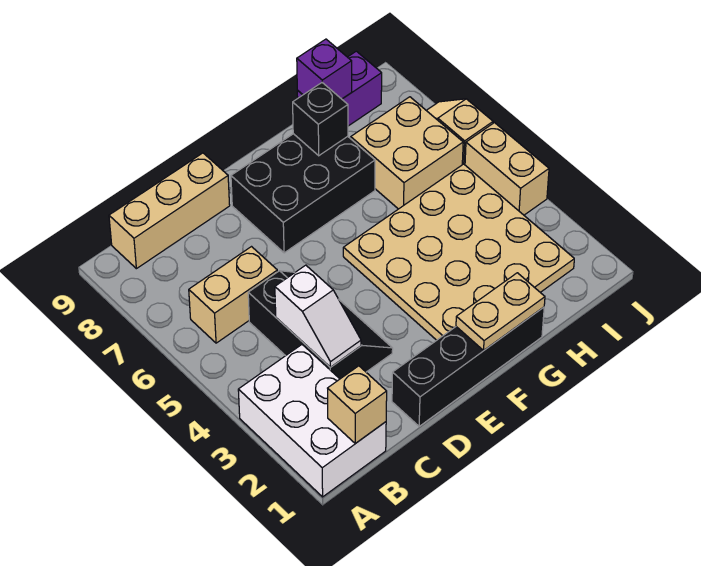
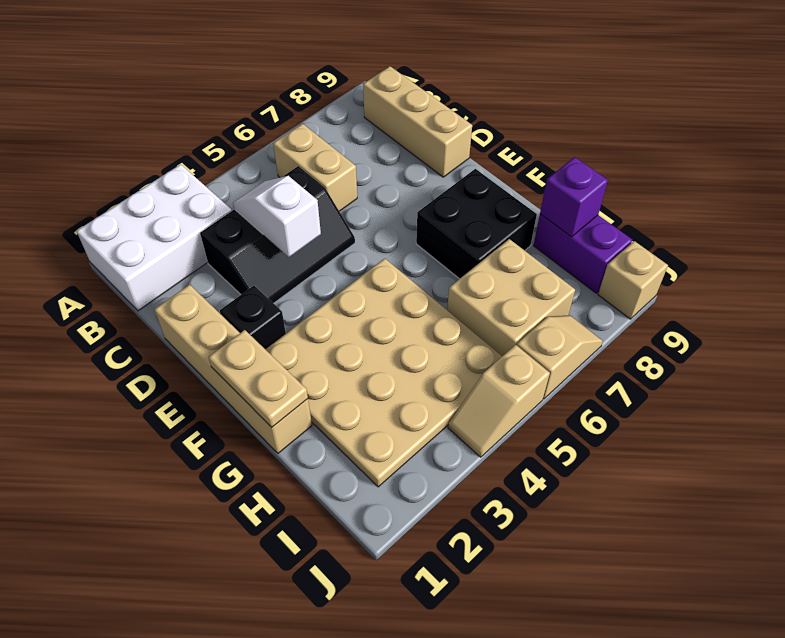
tan brick B1 level 2 -> tan brick J9 level 1
white slope C3:C4 level 2 top 4 -> white slope C4:D4 level 2 top D
black brick D1:G1 level 1 -> tan brick D1:G1 level 1
black brick E7:G8 level 1 -> black brick F7:G8 level 1
black brick G8 level 2 -> black brick E2 level 1
tan brick J4:J5 level 1 -> tan slope J4:J5 level 1 top 5

